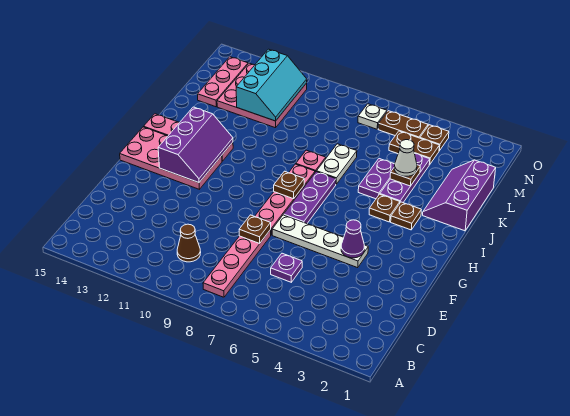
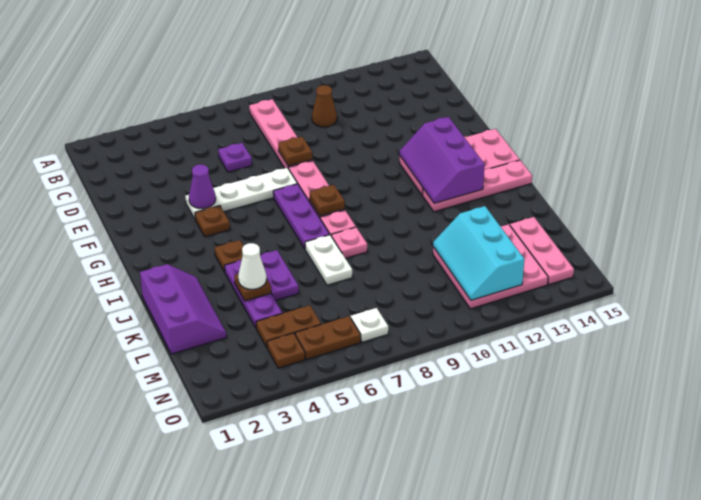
brown plate I3 level 1 -> brown plate G4 level 1

